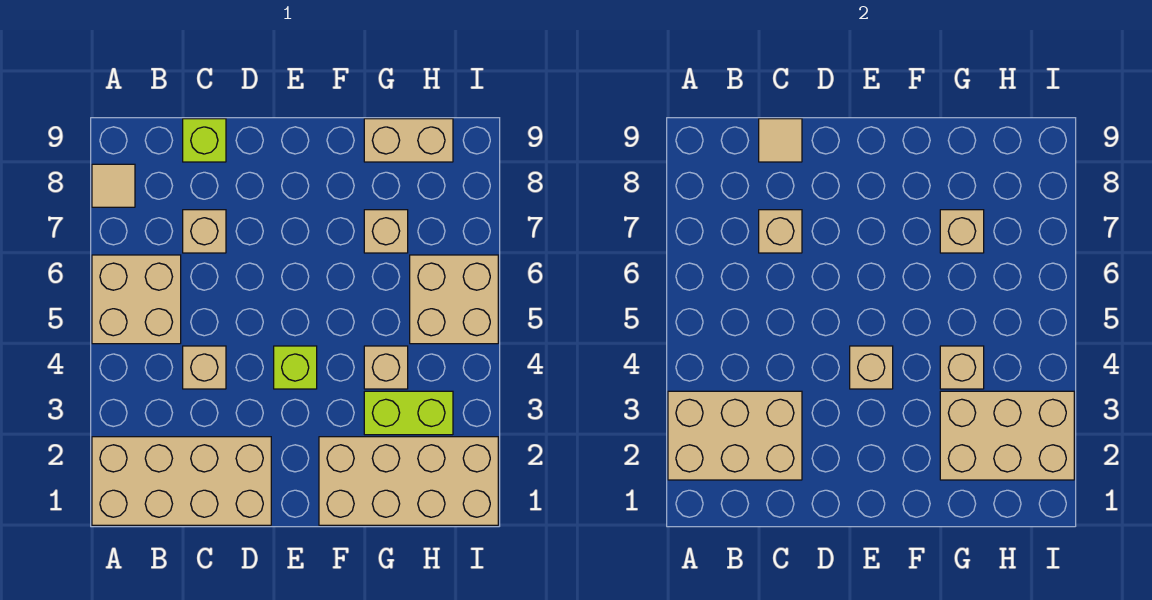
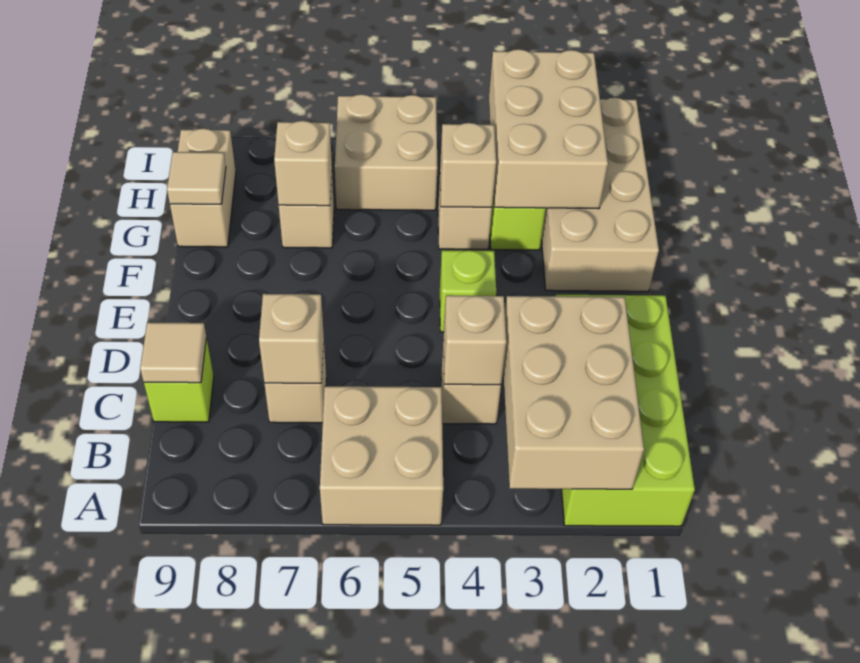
tan brick A1:D2 level 1 -> lime brick A1:D2 level 1
tan tile A8 level 1 -> tan tile G9 level 2
tan brick E4 level 2 -> tan brick C4 level 2

